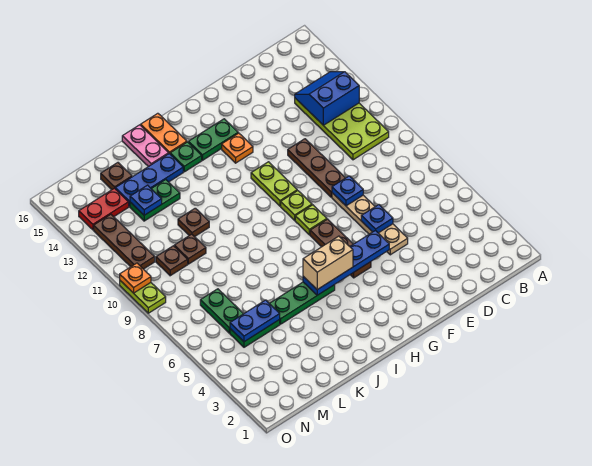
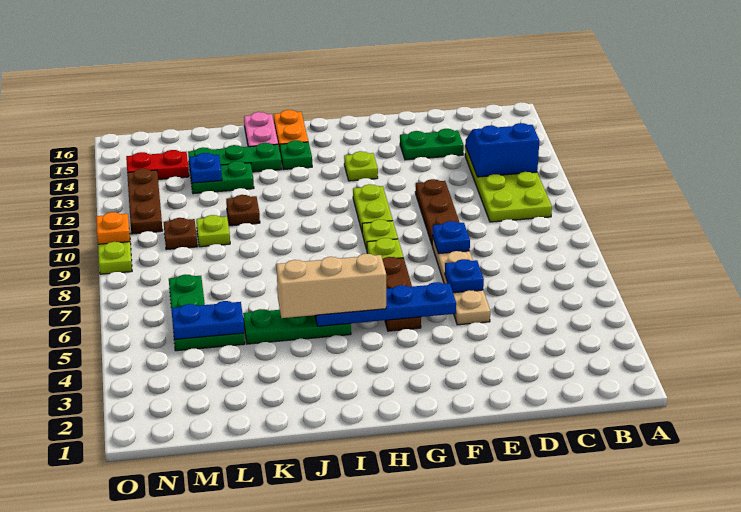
orange plate G13 level 1 -> lime plate G13 level 1
green plate G14:H14 level 1 -> green plate D14:E14 level 1
tan brick H5:I5 level 3 -> tan brick H5:J5 level 3
blue plate J14:L14 level 1 -> green plate J14:L14 level 1
brown plate L10 level 1 -> lime plate L10 level 1
brown plate L15 level 1 -> none

